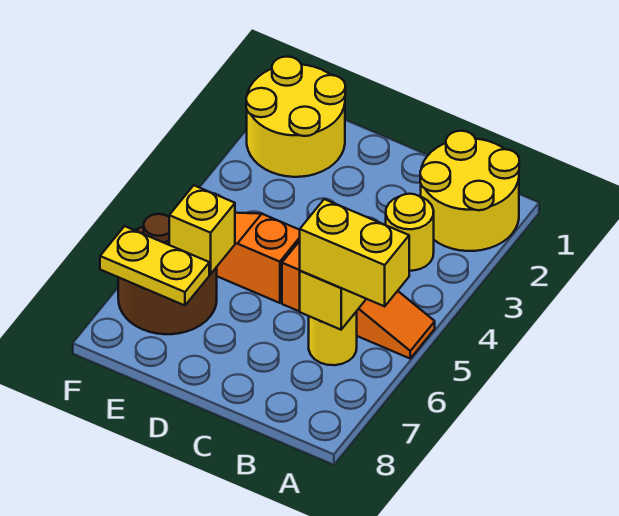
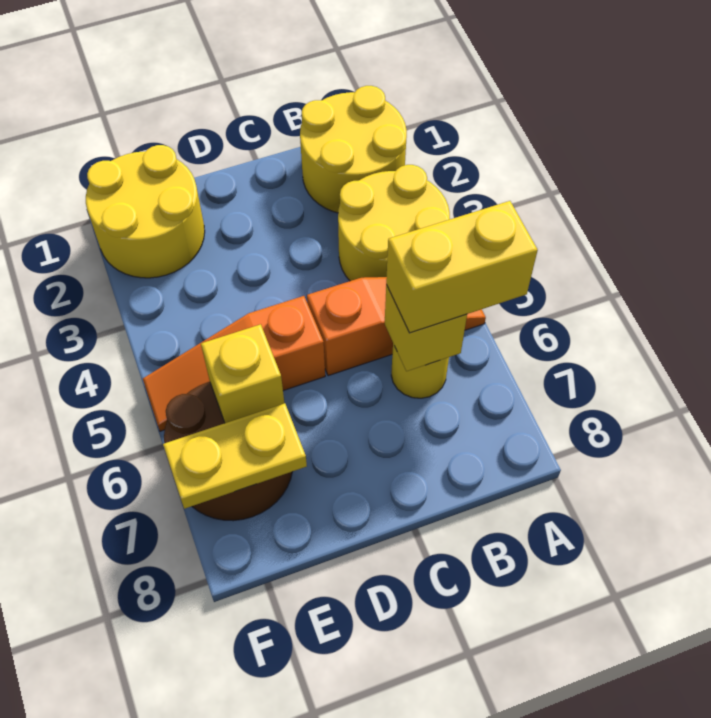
yellow round brick B3 level 1 -> yellow round brick A3:B4 level 1

